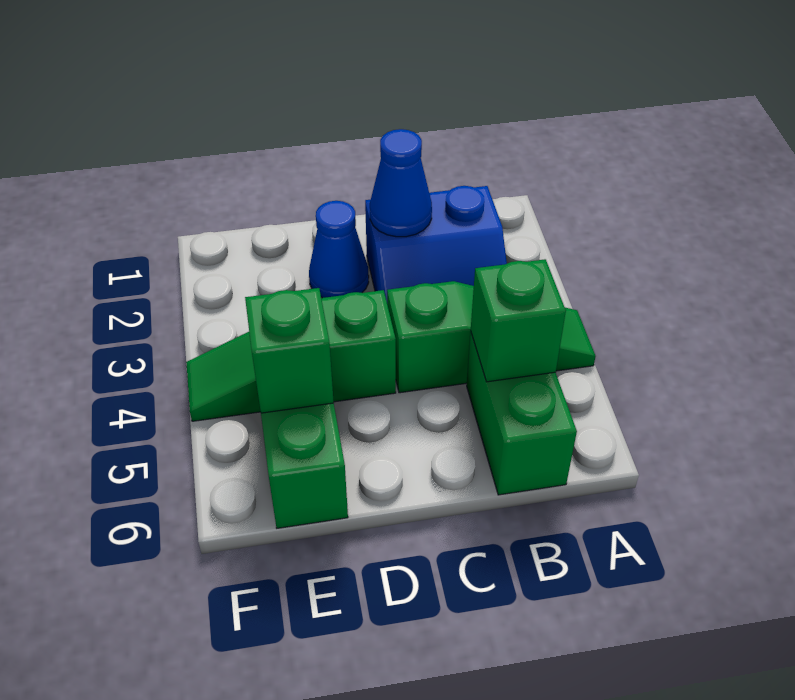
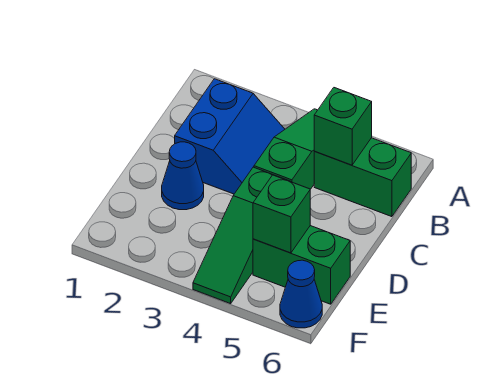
blue cone C2 level 2 -> blue cone F6 level 1

